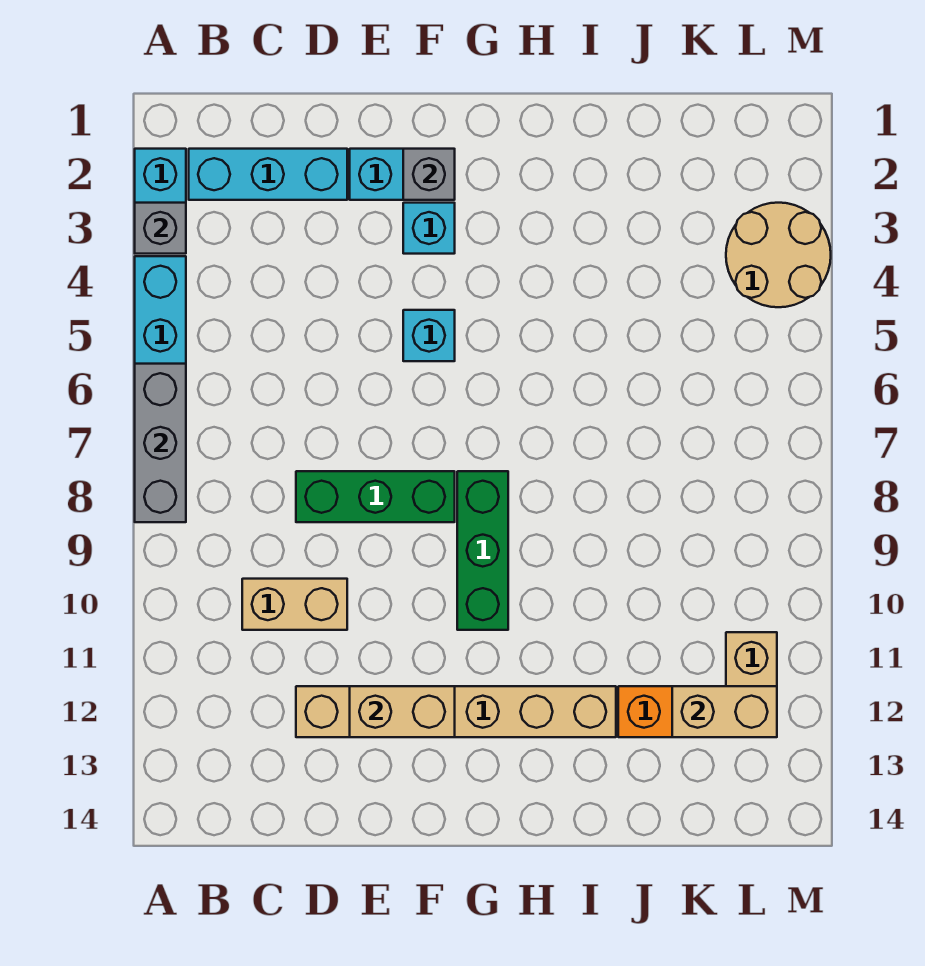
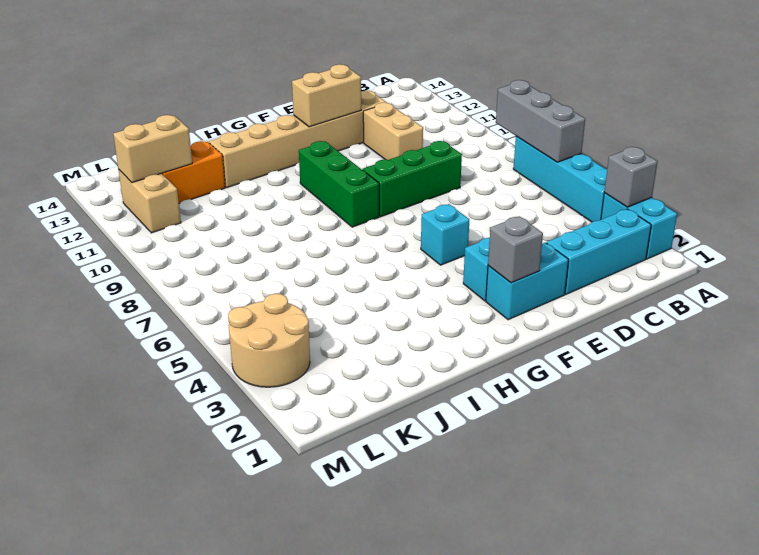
tan brick C10:D10 level 1 -> tan brick D10:D11 level 1

